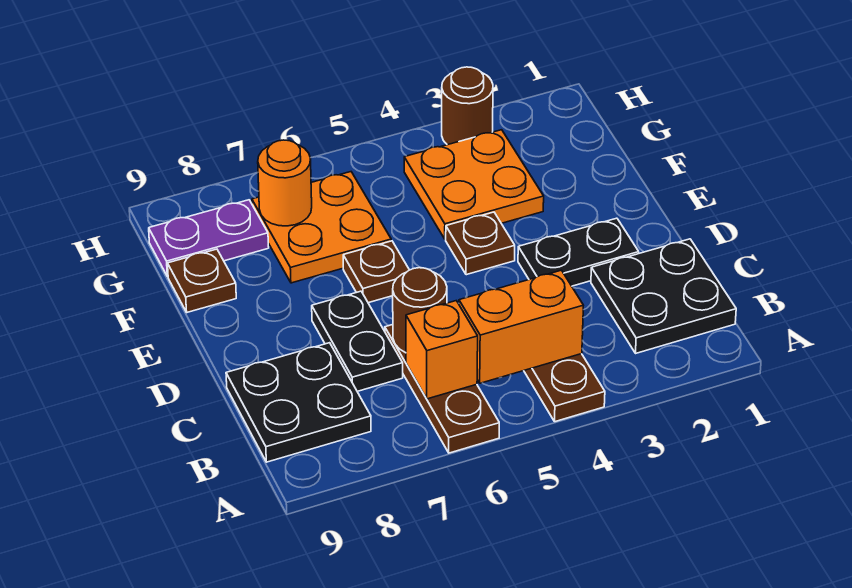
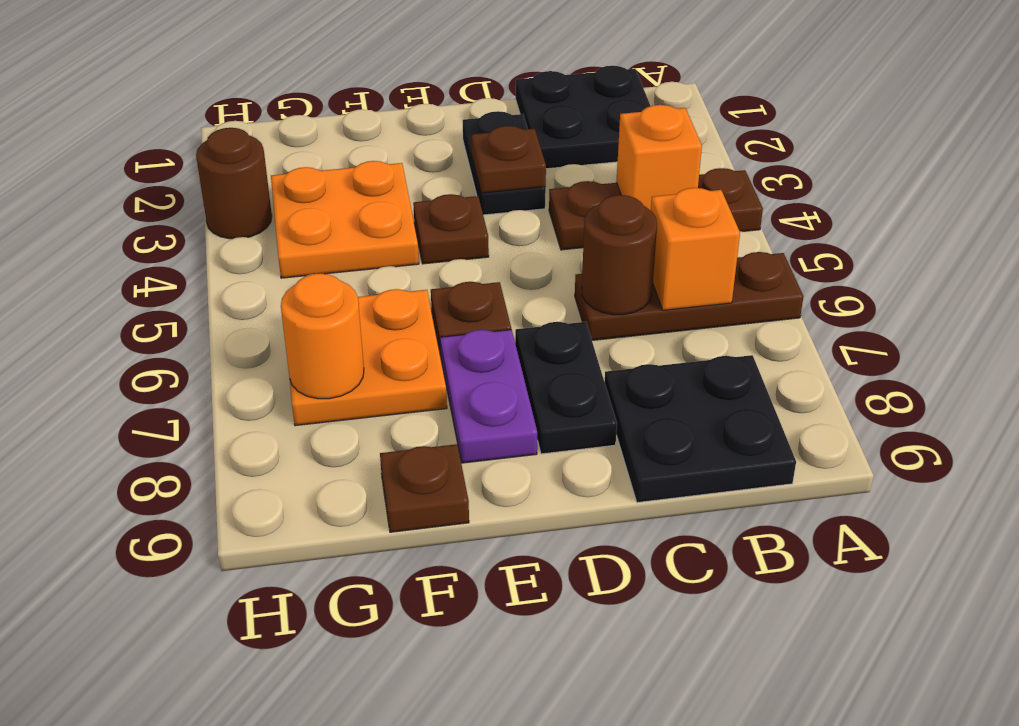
orange brick B4:B5 level 2 -> orange brick B4 level 2
black plate C7:D7 level 1 -> black plate D7:D8 level 1
none -> brown plate D3 level 2
purple plate G8:G9 level 1 -> purple plate E7:E8 level 1

